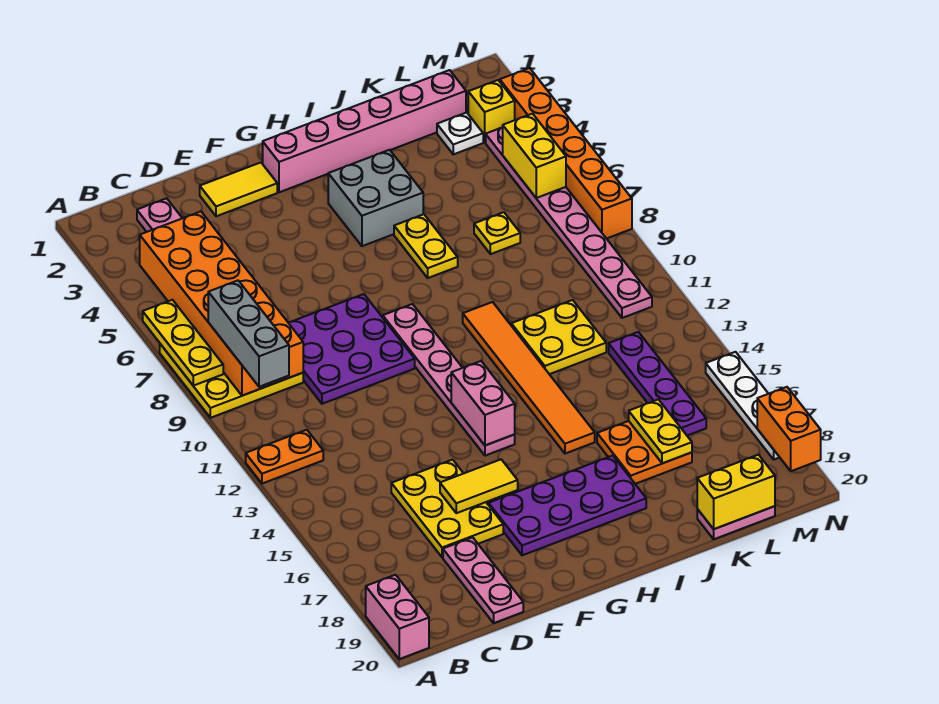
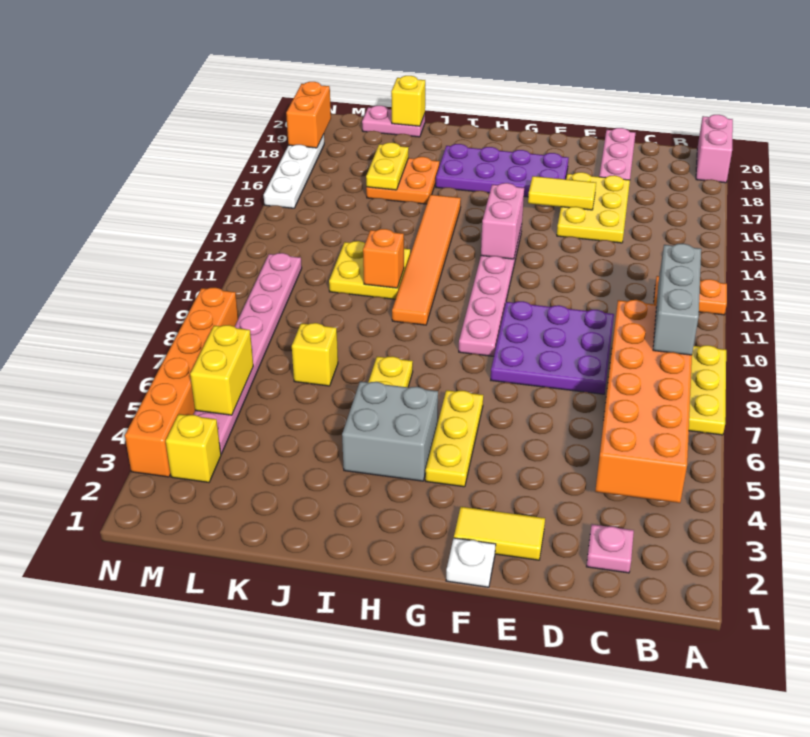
yellow plate A6:A8 level 2 -> yellow plate G4:G6 level 1
pink brick G2:L2 level 1 -> none
none -> orange brick J11 level 2
yellow plate K7 level 1 -> yellow brick K7 level 1
yellow brick K20:L20 level 2 -> yellow brick K20 level 2
white plate L3 level 1 -> white plate F1 level 1
purple plate L13:L16 level 1 -> none

